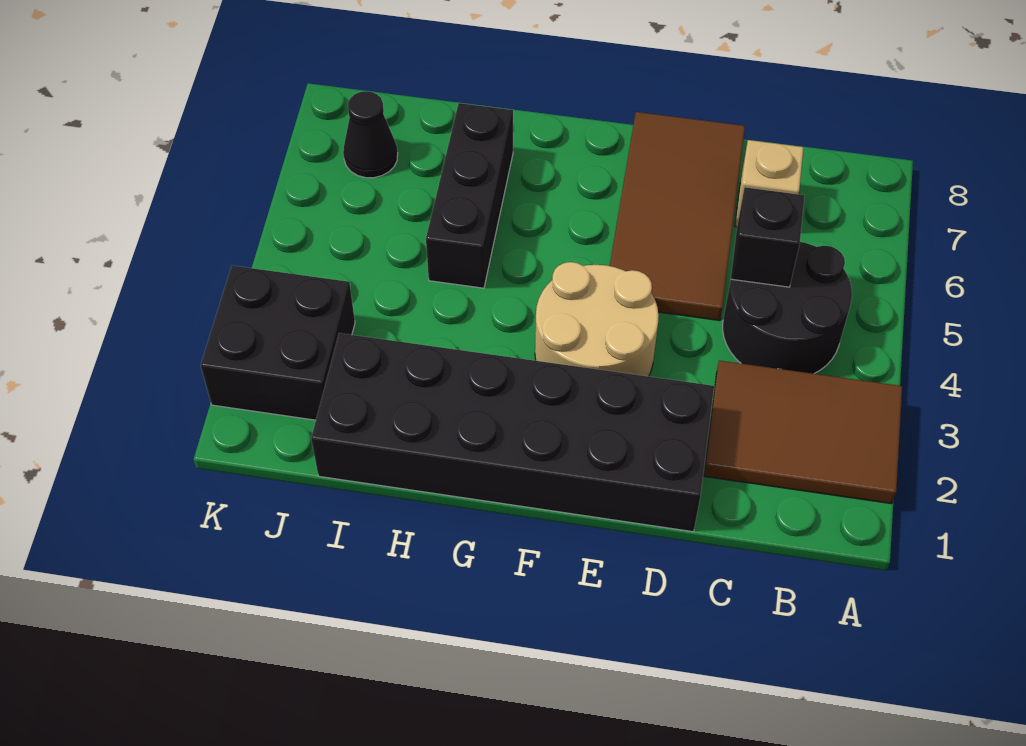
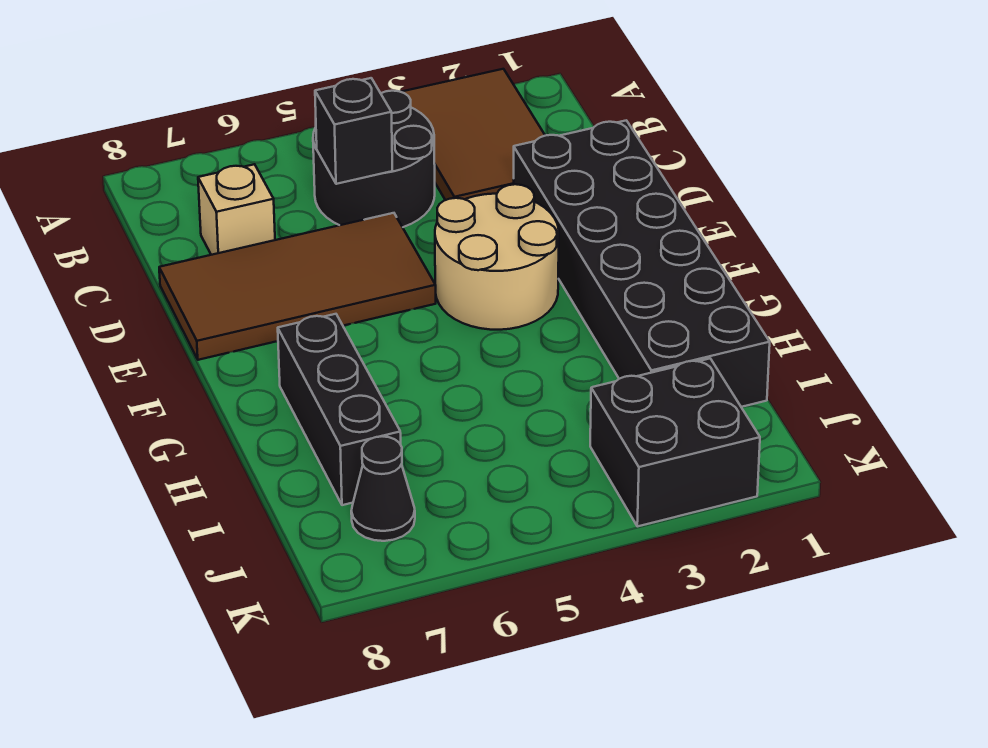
black brick H5:H7 level 1 -> black brick G7:I7 level 1

